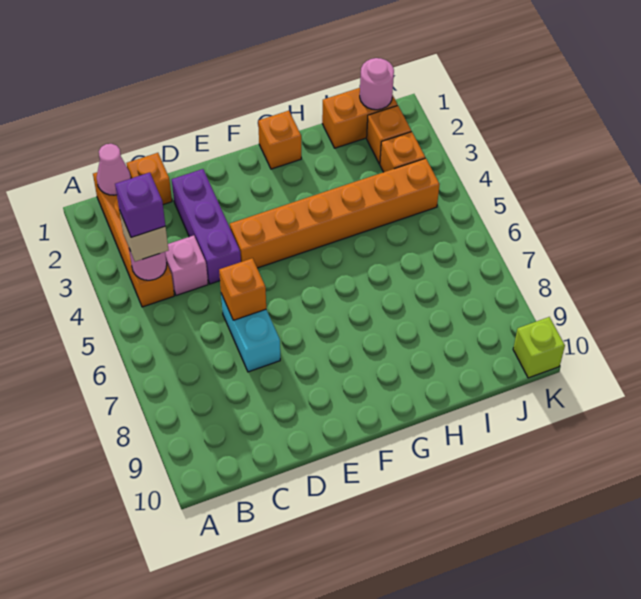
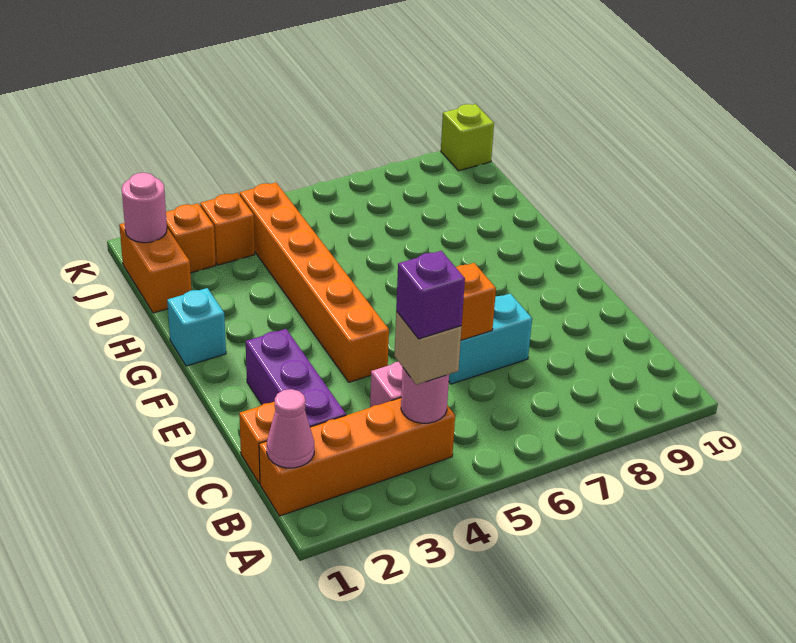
purple brick D2:D4 level 1 -> purple brick C2:E2 level 1
orange brick G1 level 1 -> cyan brick G1 level 1

